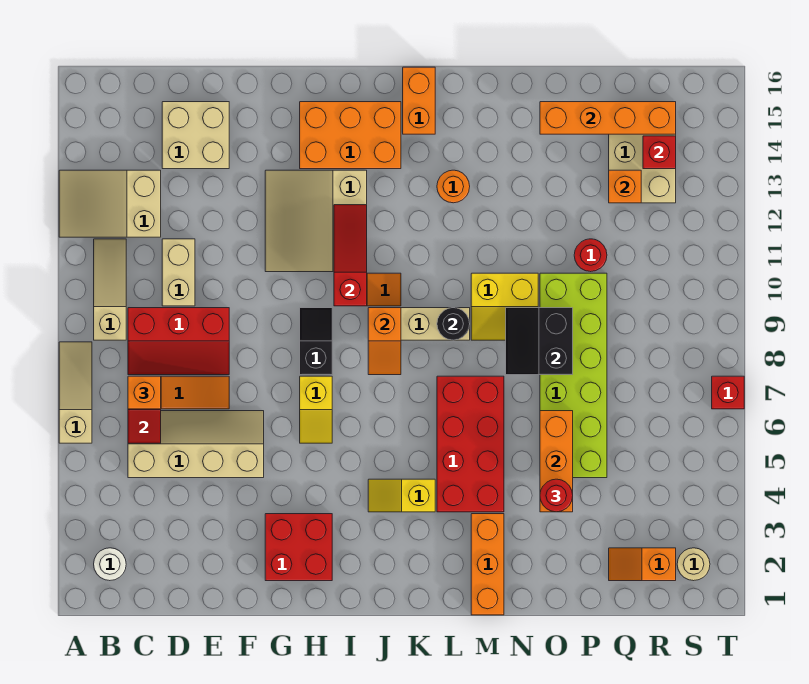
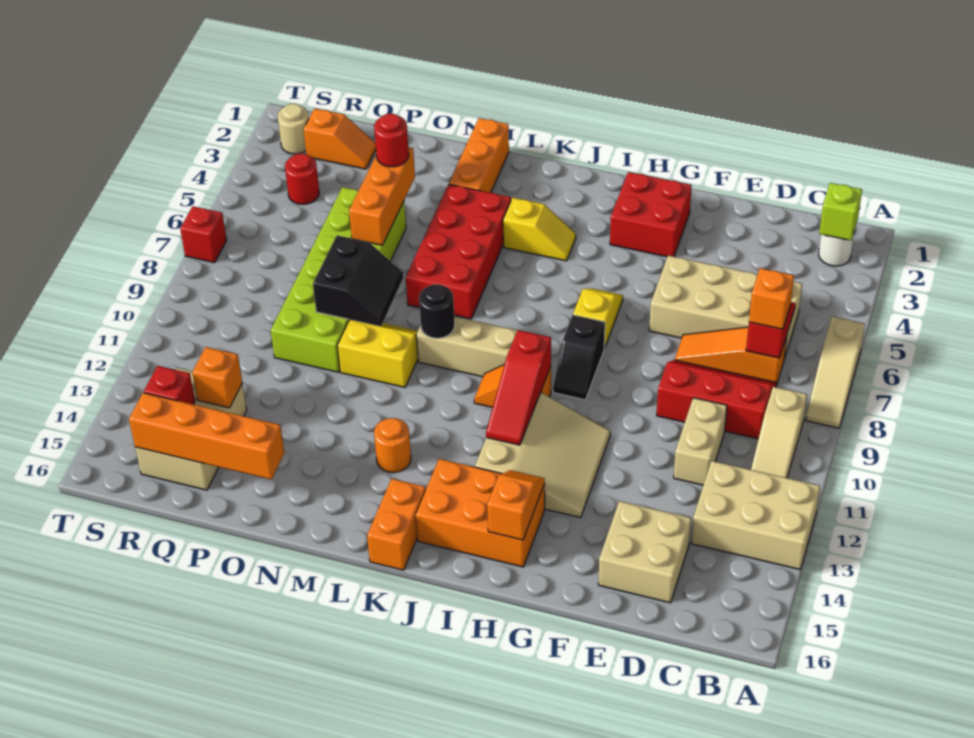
tan slope A12:C13 level 1 top C -> tan brick A12:C13 level 1
none -> lime brick B2 level 2
tan slope C5:F6 level 1 top 5 -> tan brick C5:F6 level 1
orange slope J8:J9 level 2 top 9 -> orange slope H14:H15 level 2 top 15
red round brick P11 level 1 -> red round brick R4 level 1

